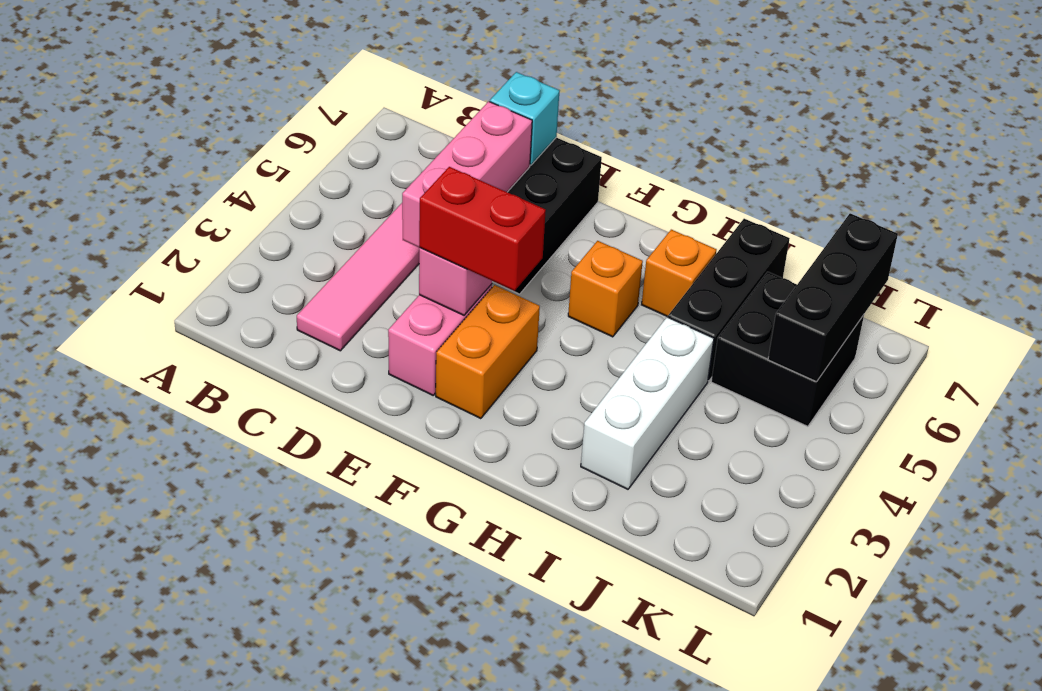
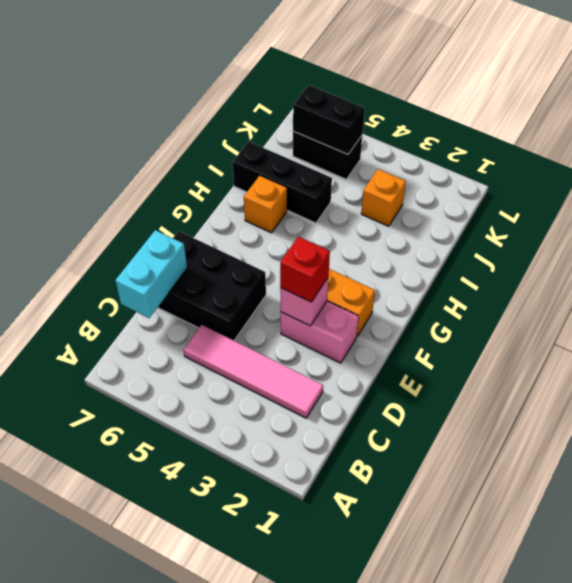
pink brick D4:D6 level 2 -> none
cyan brick D7 level 2 -> cyan brick C7:D7 level 2
red brick E3:F3 level 3 -> red brick E3 level 3
orange brick G5 level 1 -> orange brick J3 level 1
white brick I2:I4 level 1 -> none
black brick J5:K6 level 1 -> black brick K5:K6 level 1
black brick K5:K7 level 2 -> black brick K5:K6 level 2

